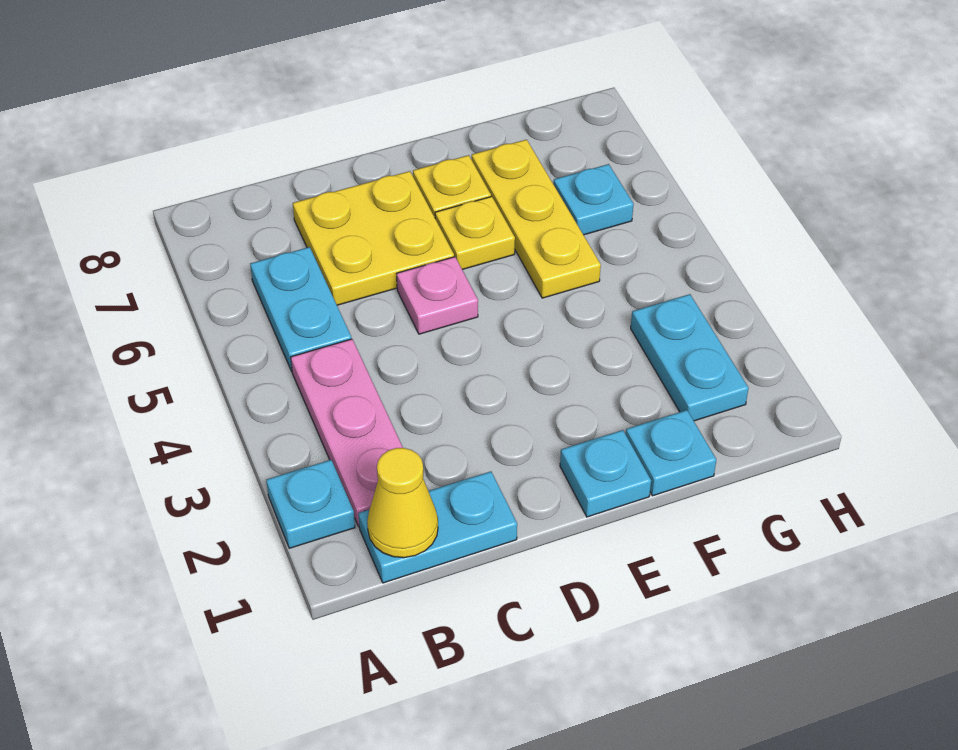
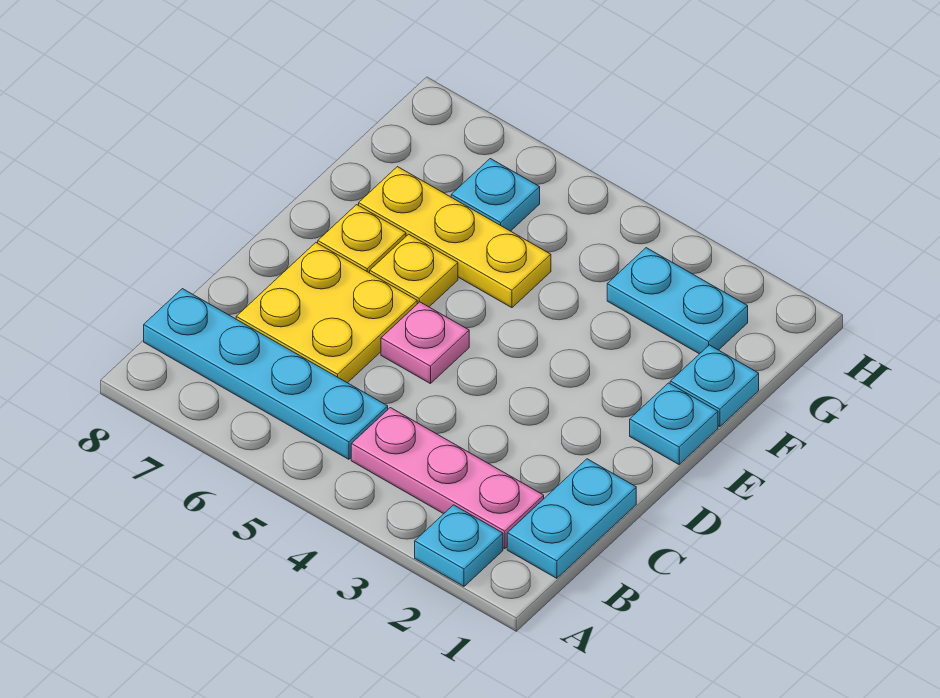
yellow cone B1 level 2 -> none
cyan plate B5:B6 level 1 -> cyan plate B5:B8 level 1

